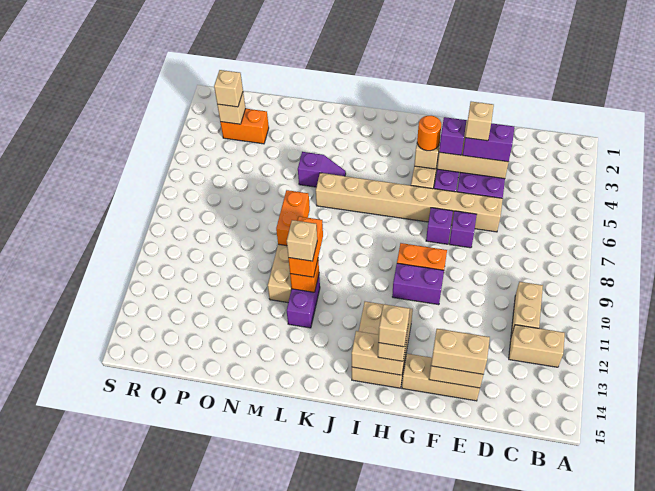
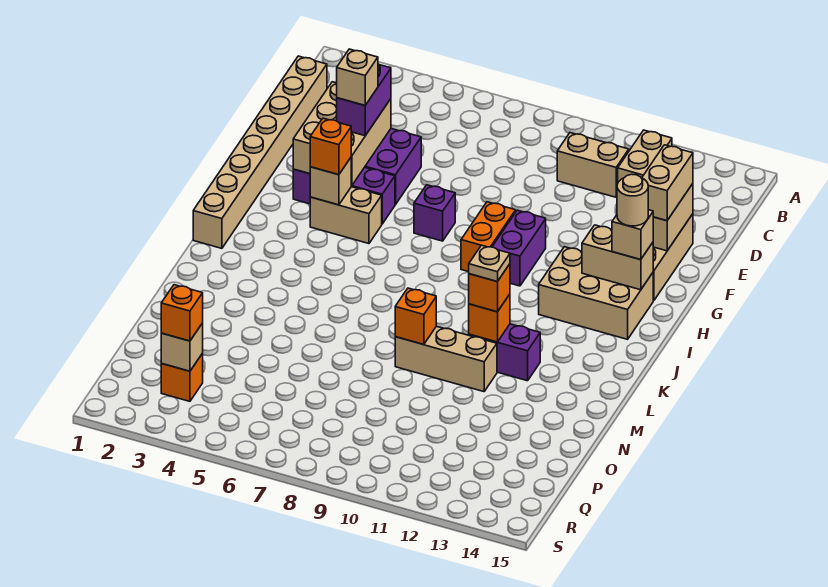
tan brick E6:L6 level 1 -> tan brick C1:J1 level 1
purple brick F7 level 1 -> none
purple brick G4 level 3 -> none
orange round brick H4 level 3 -> orange brick H4 level 3
tan brick H14:I14 level 2 -> tan brick H13:H14 level 2
tan brick H14 level 4 -> tan round brick H14 level 4
purple slope L5:M5 level 1 top M -> none
orange brick L10:L11 level 3 -> orange brick L11 level 3
tan brick L11 level 4 -> tan plate L11 level 4
orange brick M8:M9 level 2 -> orange brick M9 level 2
orange brick P3:Q3 level 1 -> orange brick Q3 level 1
tan brick Q3 level 3 -> orange brick Q3 level 3

